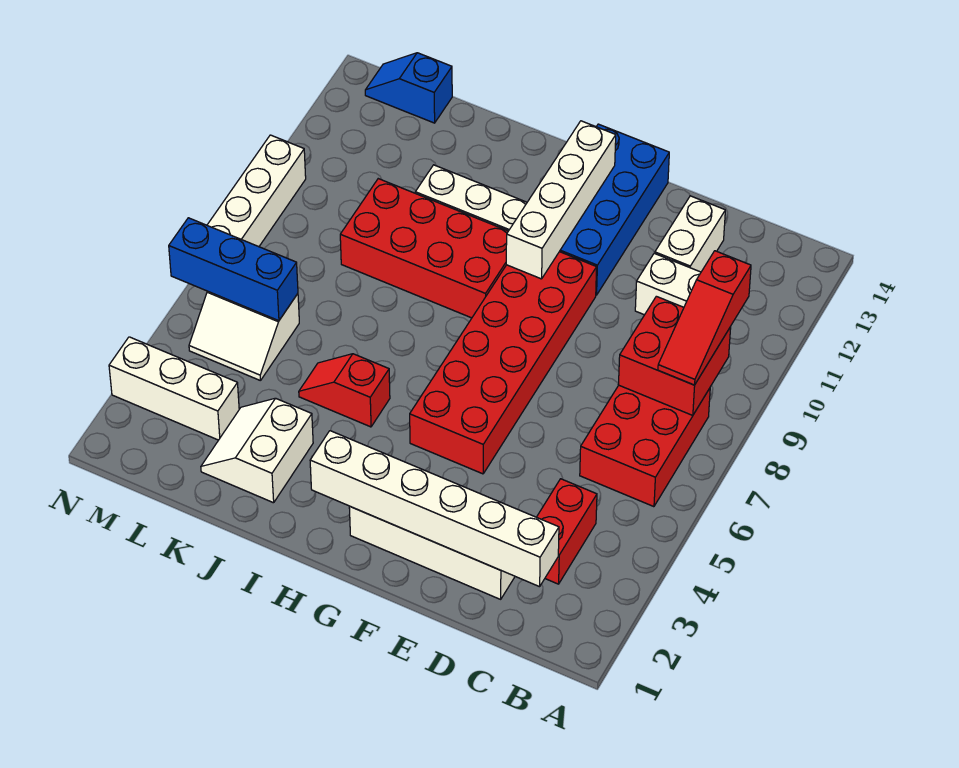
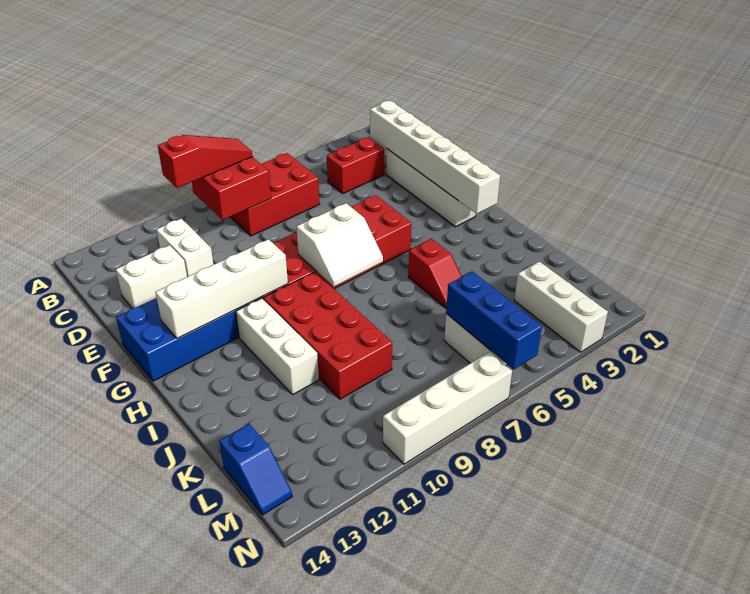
white slope J2:K3 level 1 top J -> white slope G7:H8 level 2 top G

